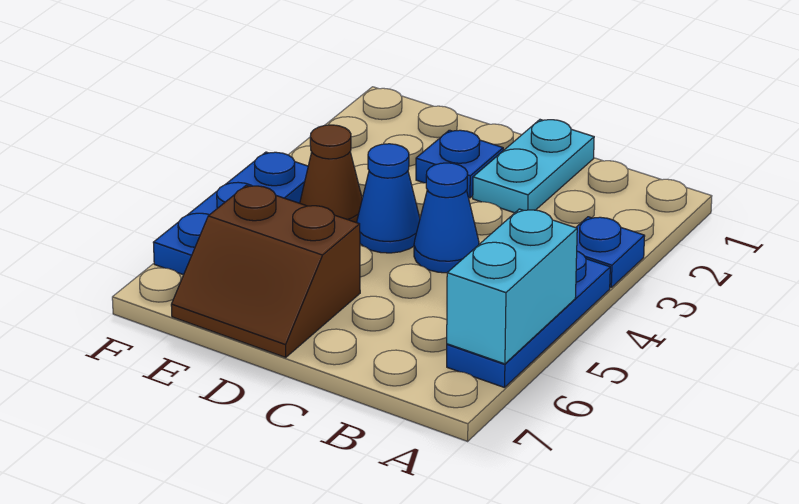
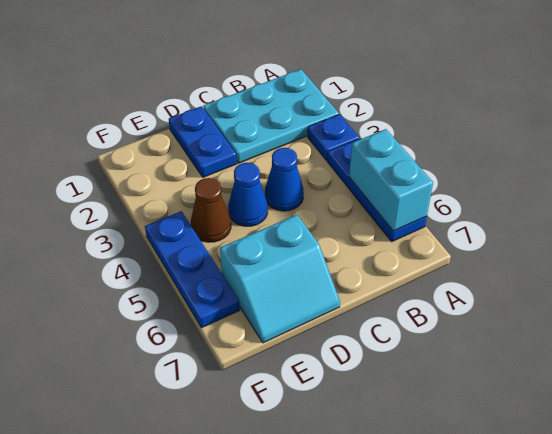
cyan plate C1:C2 level 1 -> cyan plate A1:C2 level 1
blue plate D2 level 1 -> blue plate D1:D2 level 1
brown slope D6:E7 level 1 top 6 -> cyan slope D6:E7 level 1 top 6

